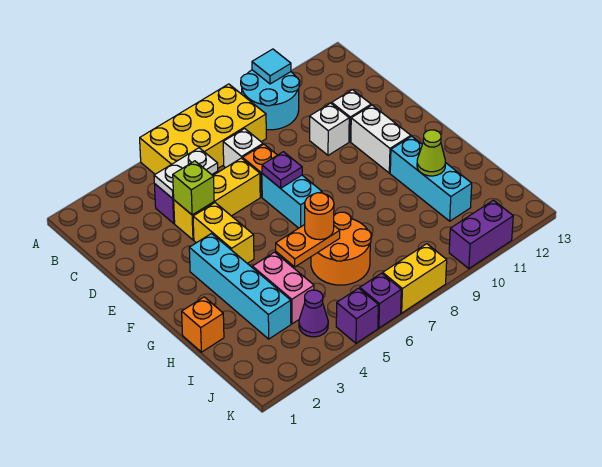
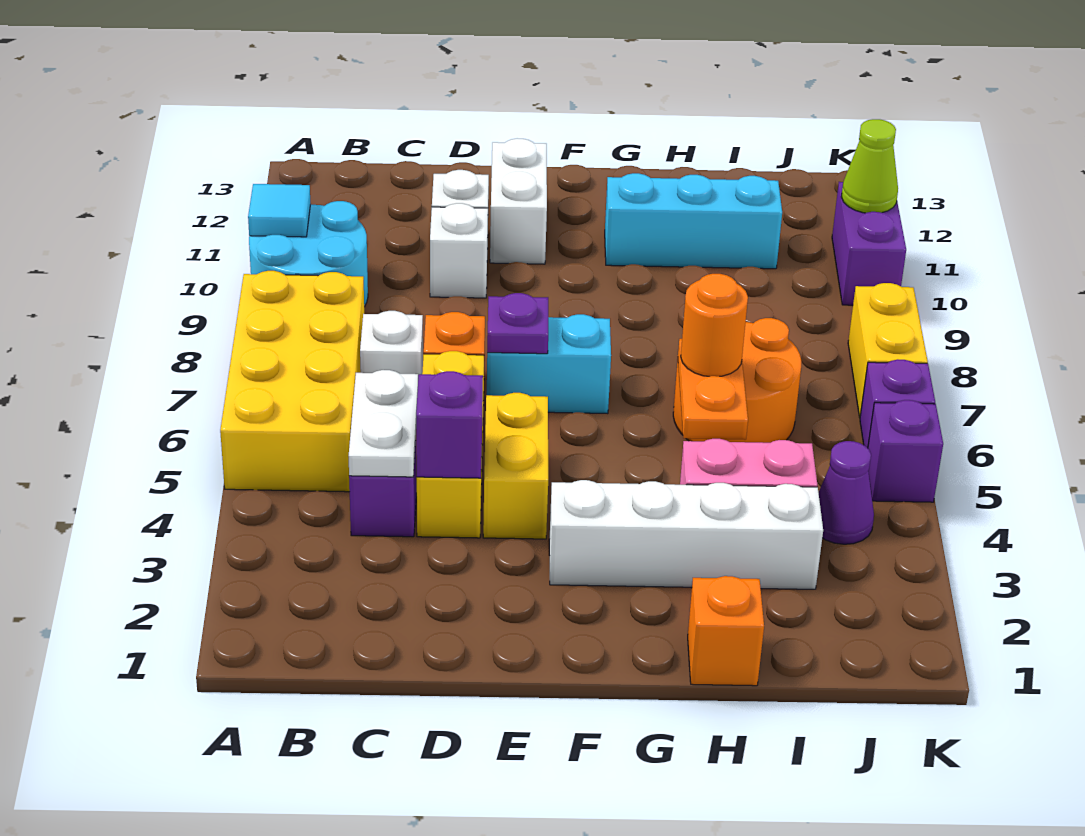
lime brick D4 level 2 -> purple brick D4 level 2
yellow brick E4:F4 level 1 -> yellow brick E4:E5 level 1
white brick E11:F11 level 1 -> white brick E11:E12 level 1
cyan brick F3:I3 level 1 -> white brick F3:I3 level 1
lime cone H11 level 2 -> lime cone K11 level 2

